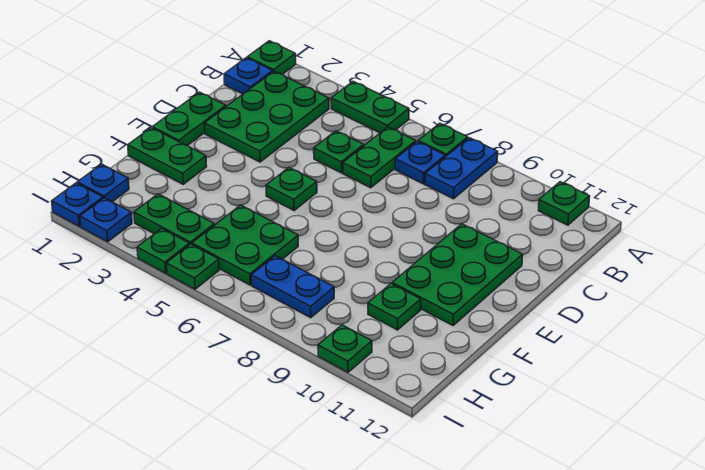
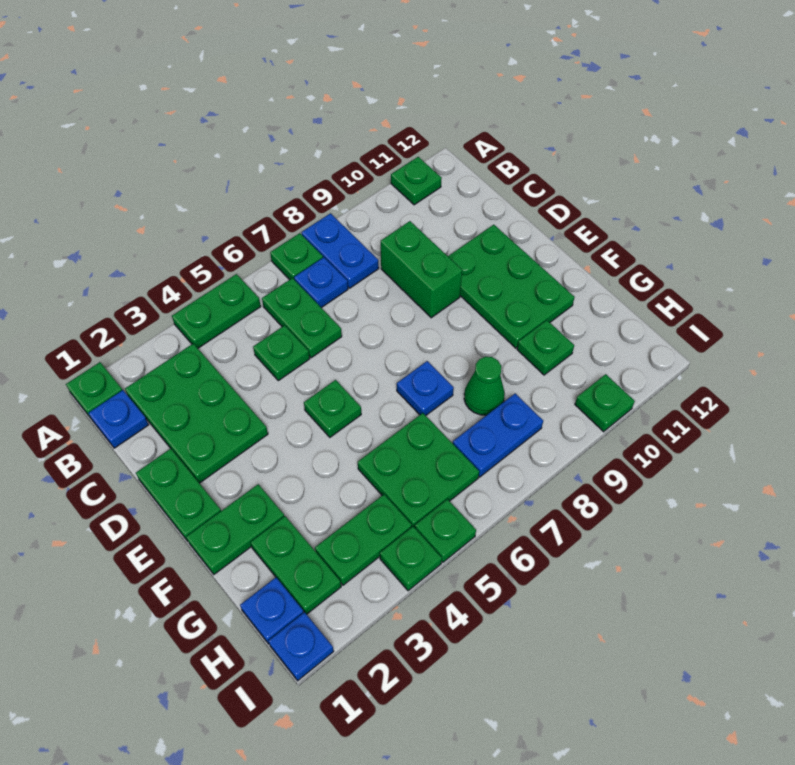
none -> green brick C9:D9 level 1
none -> green plate G2:H2 level 1
none -> green cone G8 level 1
blue plate I2 level 1 -> blue plate F7 level 1

